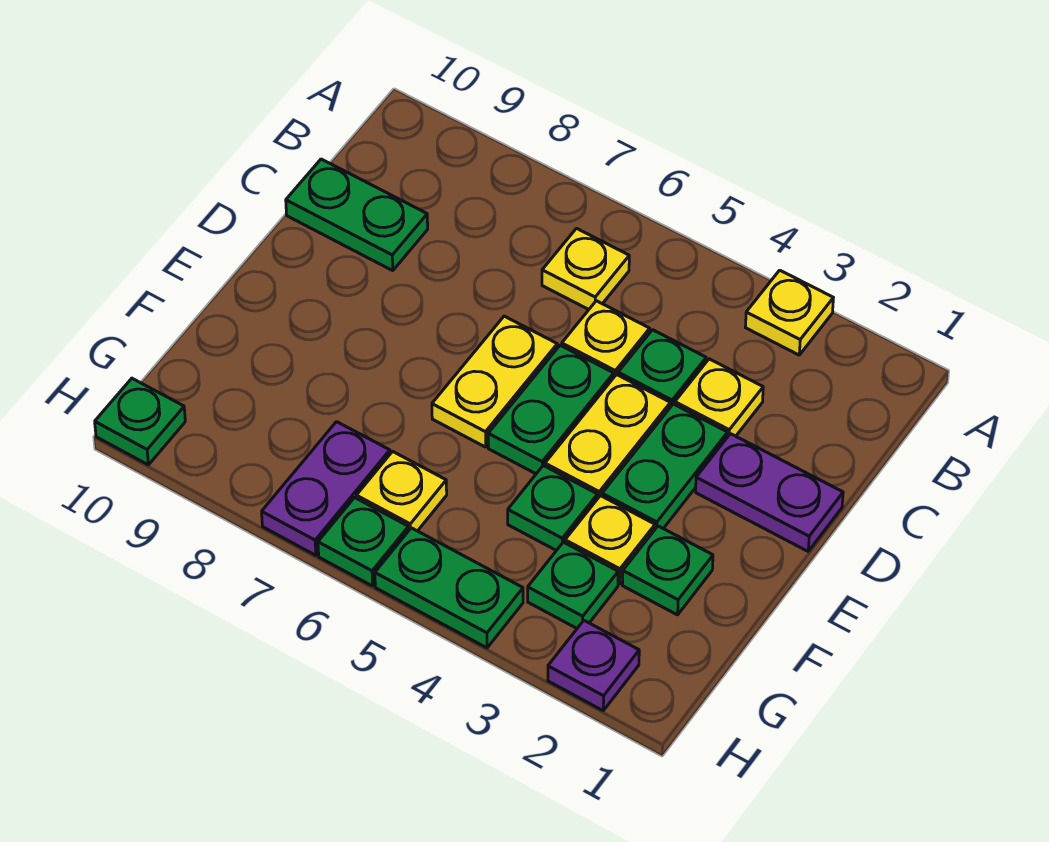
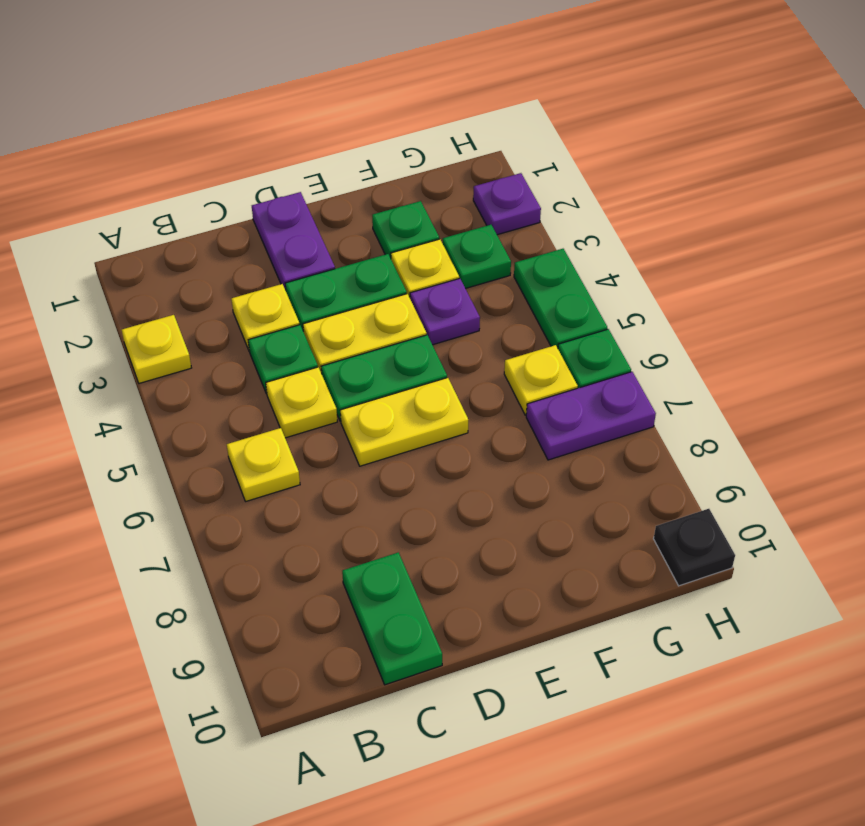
green plate F4 level 1 -> purple plate F4 level 1
green plate H10 level 1 -> black plate H10 level 1

